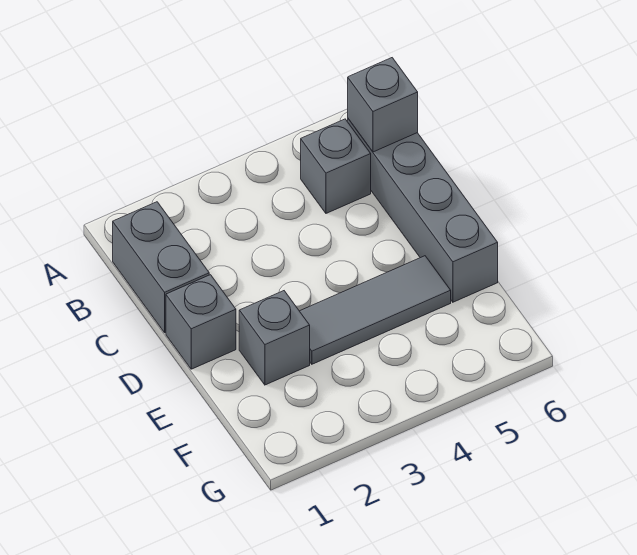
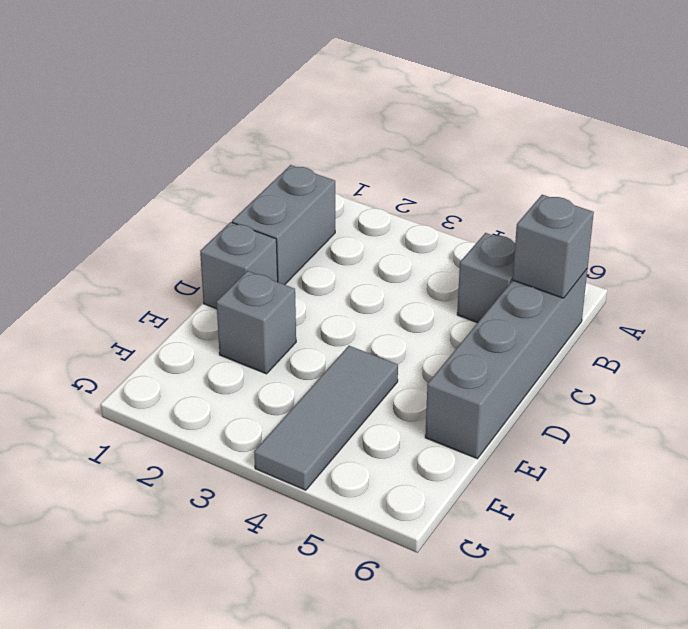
grey tile E3:E5 level 1 -> grey tile E4:G4 level 1

